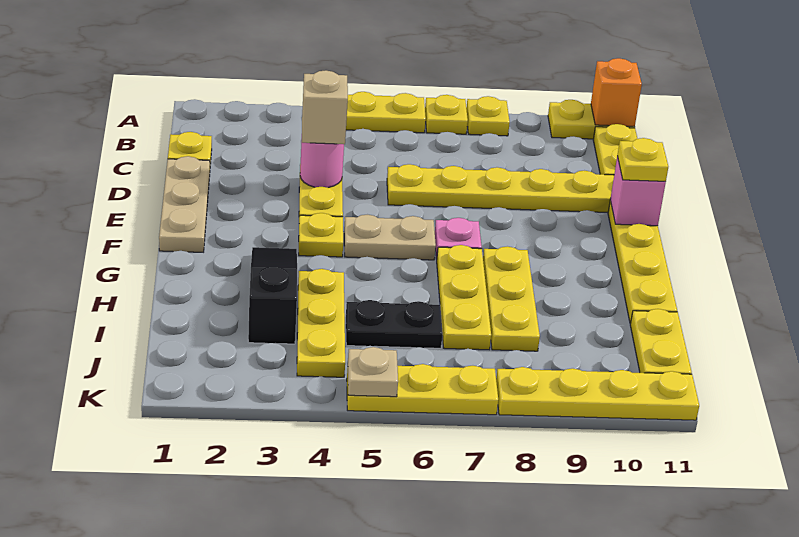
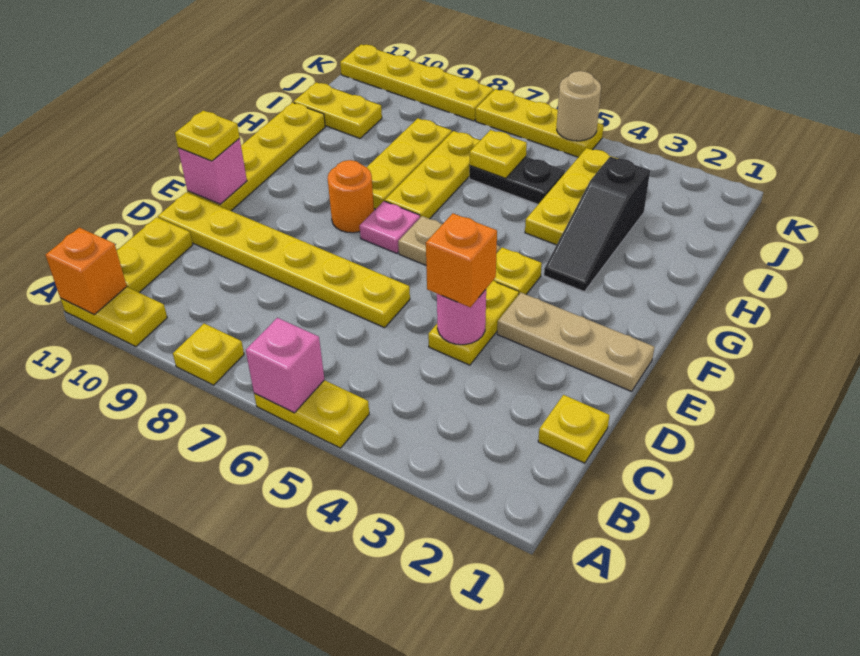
none -> pink brick A6 level 2
yellow plate A7 level 1 -> yellow plate I6 level 2
tan plate D1:F1 level 1 -> tan plate E1:E3 level 1
tan brick D4 level 3 -> orange brick D4 level 3
none -> orange round brick F8 level 1
yellow plate I11:J11 level 1 -> yellow plate I10:I11 level 1
tan plate K5 level 2 -> tan round brick K5 level 2

